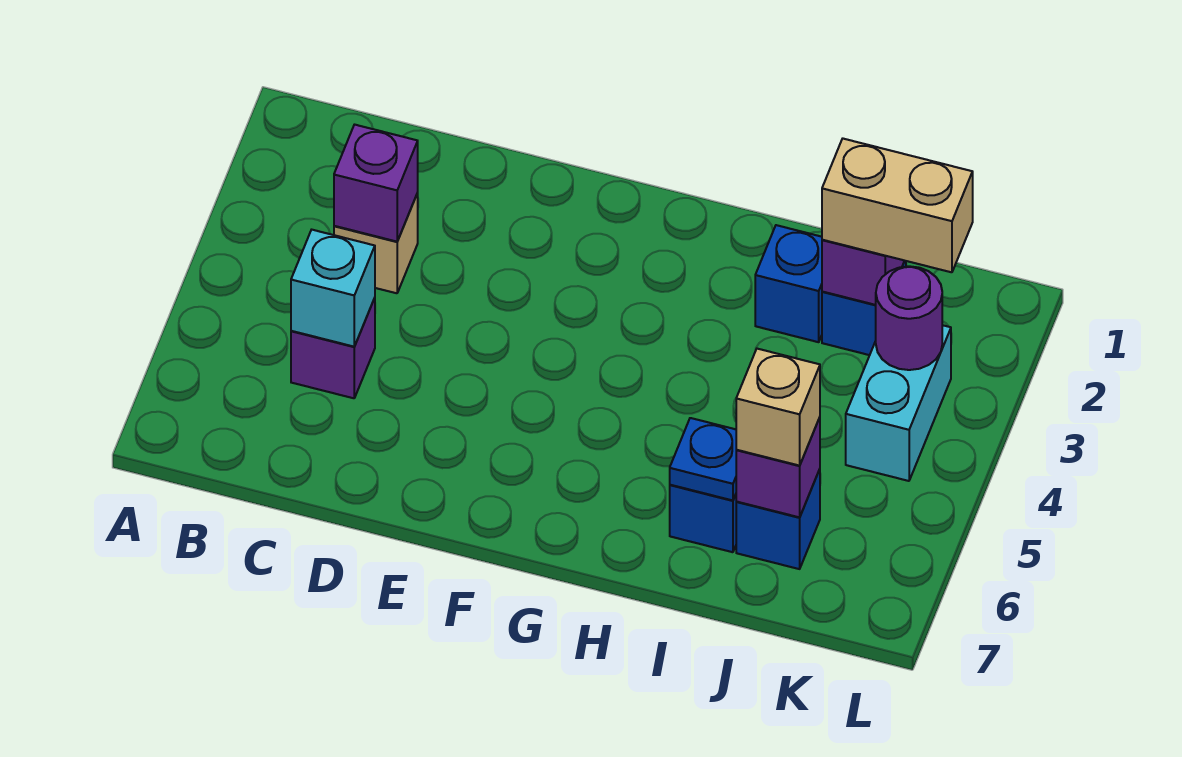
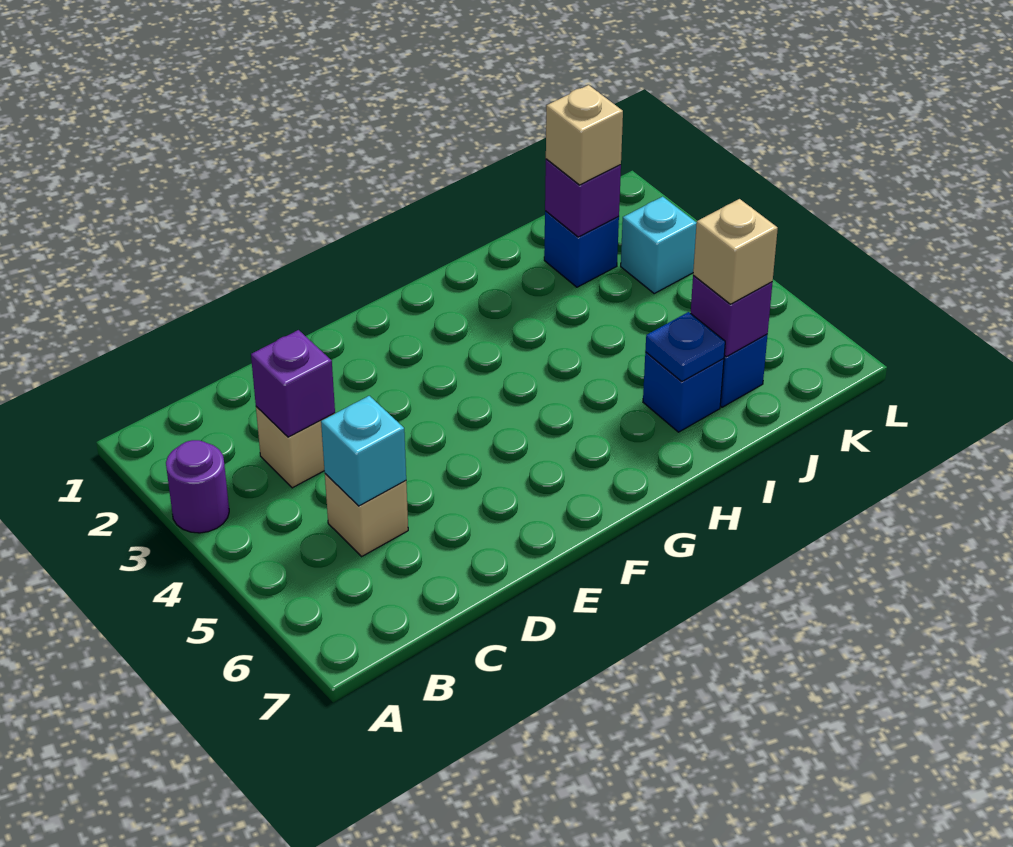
purple brick C5 level 1 -> tan brick C5 level 1
blue brick I2 level 1 -> none
tan brick J2:K2 level 3 -> tan brick J2 level 3
cyan brick K3:K4 level 1 -> cyan brick K3 level 1
purple round brick K3 level 2 -> purple round brick A3 level 1

